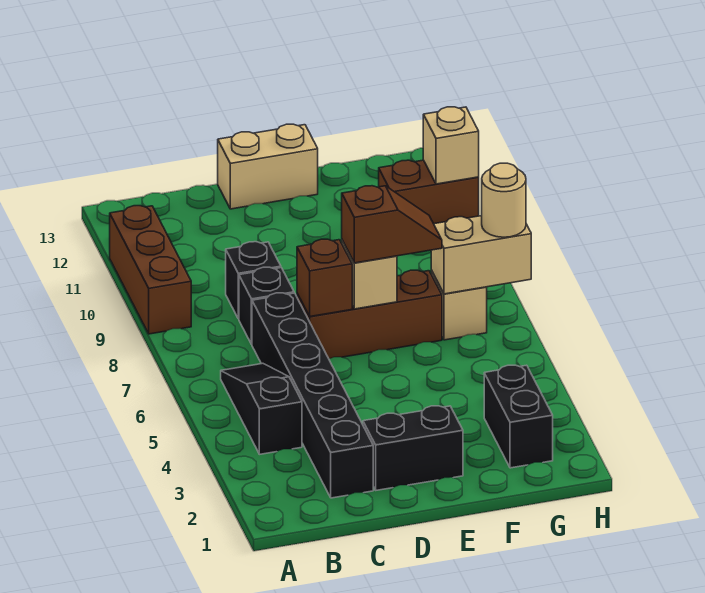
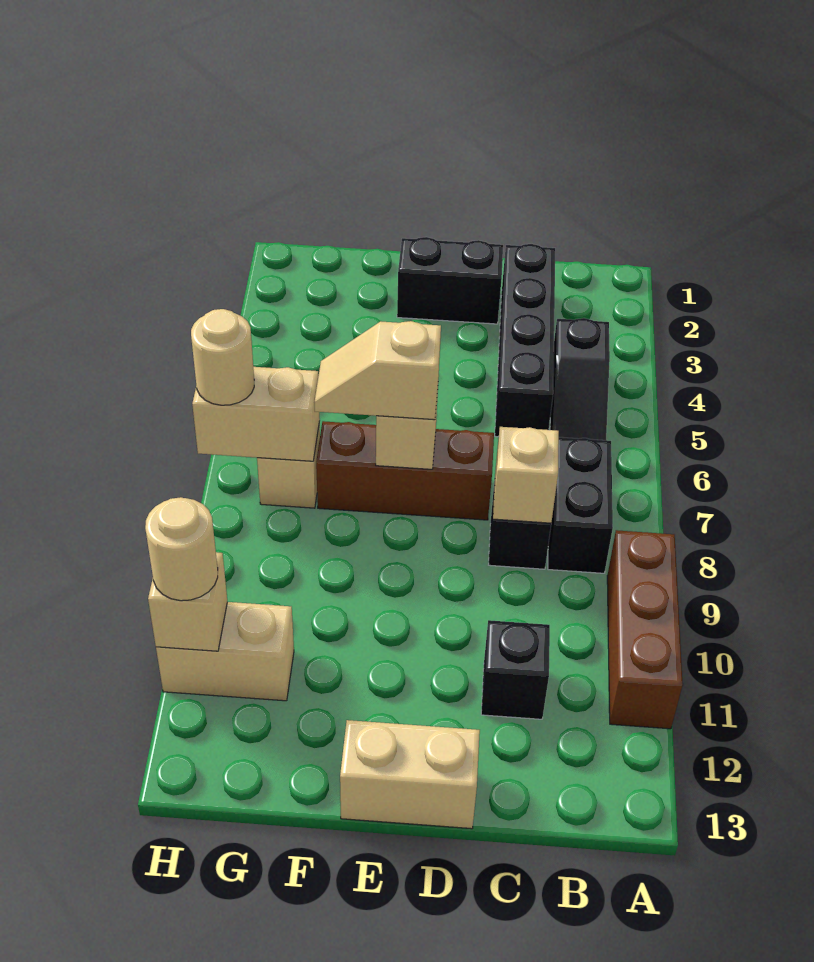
black brick C2:C7 level 1 -> black brick C2:C5 level 1
none -> tan brick C8 level 2
black brick C9 level 1 -> black brick C11 level 1
brown brick D7 level 2 -> none
brown slope E7:F7 level 3 top E -> tan slope E7:F7 level 3 top E
black brick G2:G3 level 1 -> black brick B7:B8 level 1
brown brick G11:H11 level 1 -> tan brick G11:H11 level 1
none -> tan round brick H11 level 3

